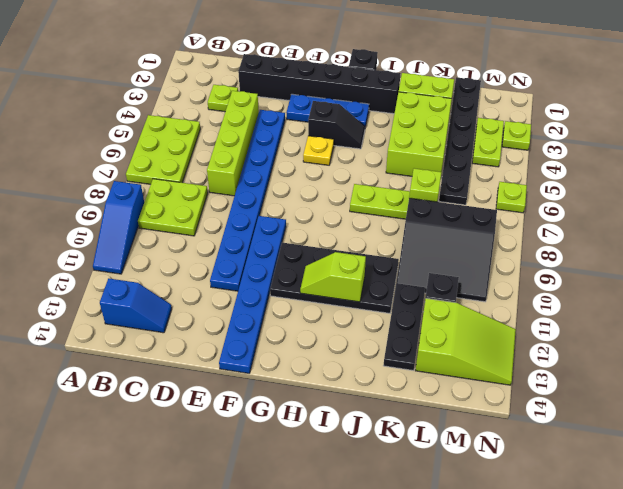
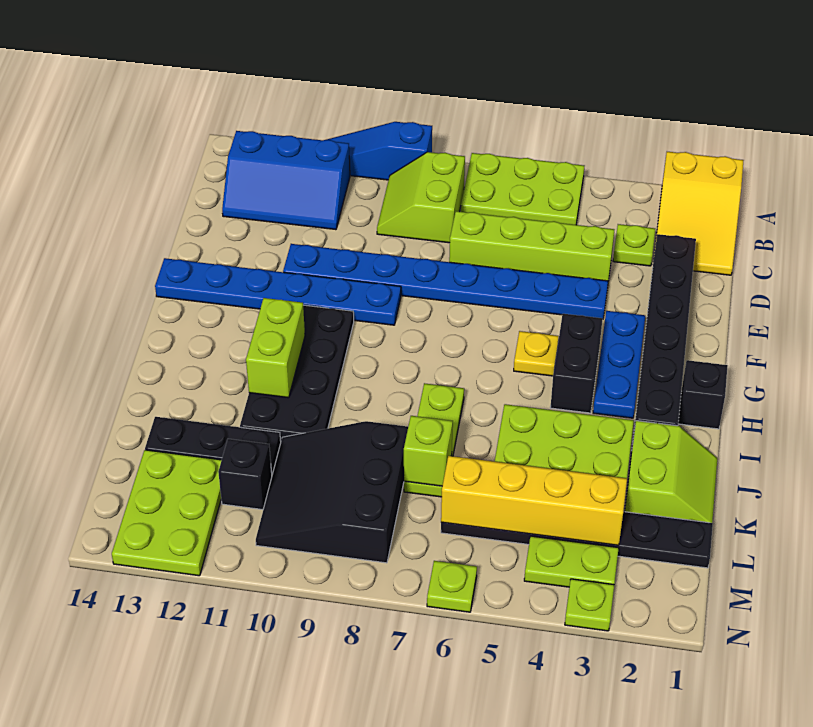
none -> yellow slope A1:C2 level 1 top A
lime plate B8:C9 level 1 -> lime slope B8:C9 level 1 top 8
blue slope B13:C13 level 1 top B -> blue slope B11:C13 level 1 top B
black slope G4:H4 level 1 top G -> black brick G4:H4 level 1
lime slope H11:I11 level 2 top I -> lime brick H11:I11 level 2
none -> yellow brick L3:L6 level 2
lime slope L12:N13 level 1 top L -> lime plate L12:N13 level 1

